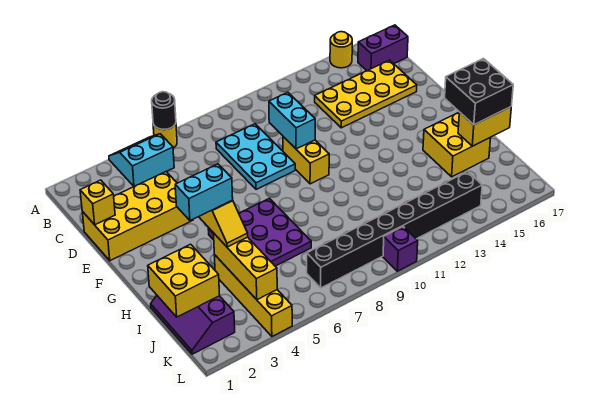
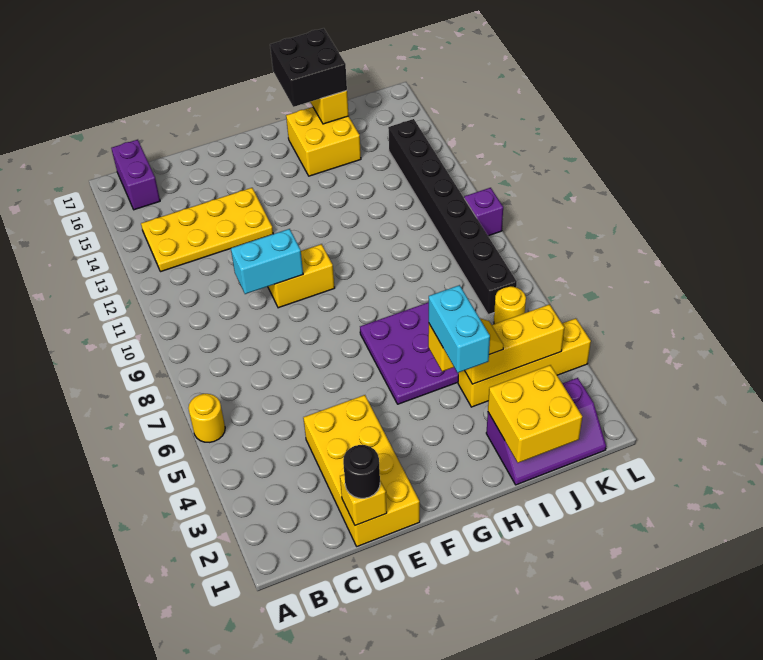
cyan slope A4:B5 level 1 top B -> none
black round brick A6 level 2 -> black round brick D1 level 3
yellow round brick A15 level 1 -> yellow round brick K6 level 1
cyan plate C8:E9 level 1 -> none
yellow plate C13:D16 level 1 -> yellow plate B13:E14 level 1

